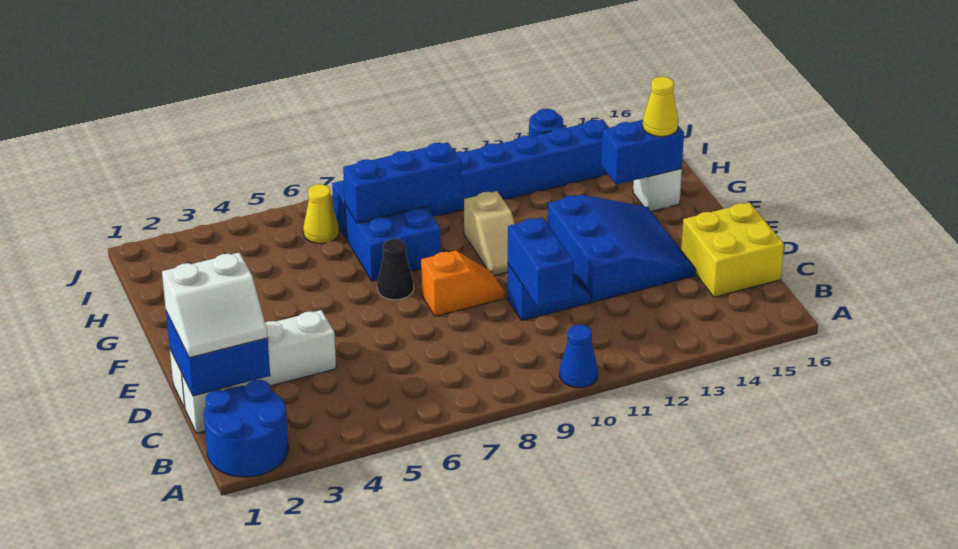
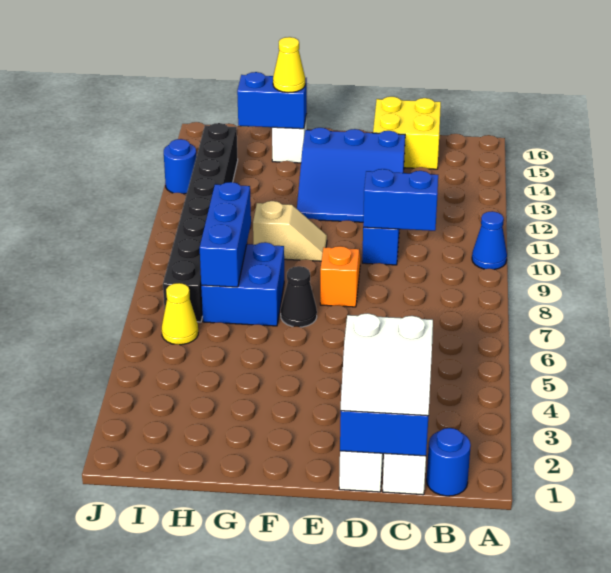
blue round brick A1:B2 level 1 -> blue round brick B1 level 1
white slope C1:D2 level 3 top D -> white slope C1:D2 level 3 top 2
blue slope D12:F14 level 1 top 12 -> blue slope D12:F14 level 1 top 14
blue brick G14:G15 level 2 -> blue brick G15:H15 level 2
blue brick I7:I14 level 1 -> black brick I7:I14 level 1

